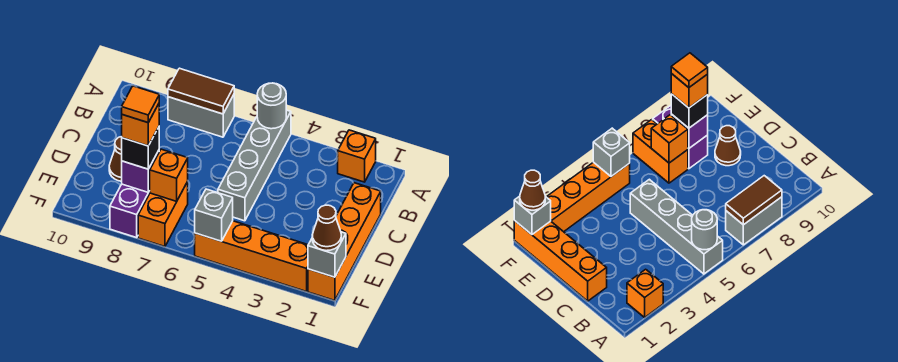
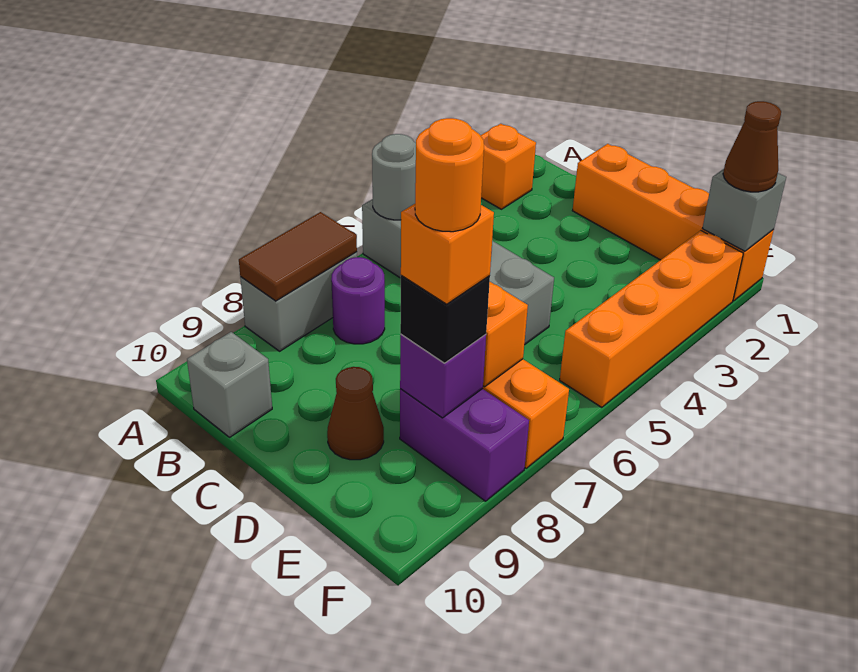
none -> purple round brick B7 level 1
orange tile E8 level 5 -> orange round brick E8 level 5
grey brick F5 level 2 -> grey brick B10 level 1

